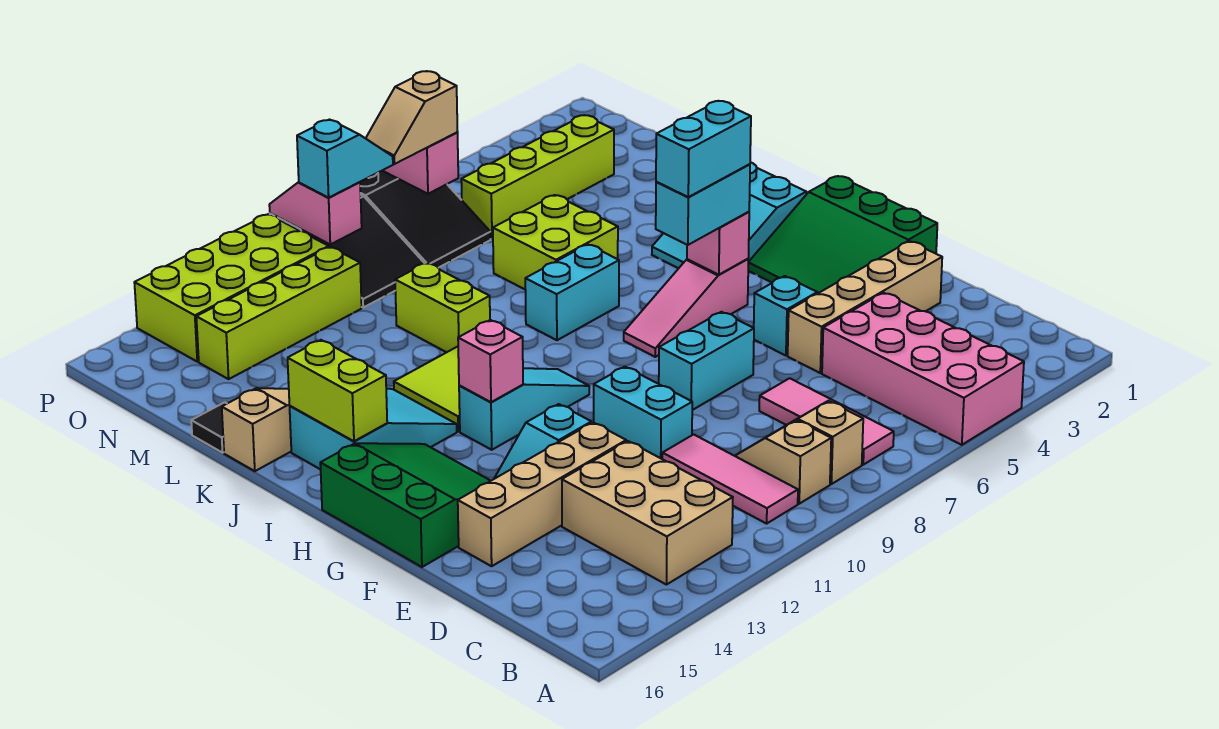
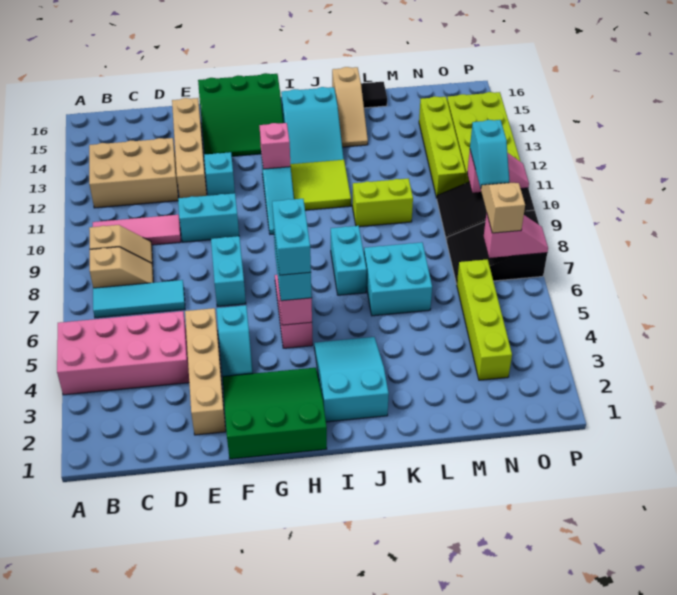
pink tile B7:D7 level 1 -> cyan tile B7:D7 level 1
lime brick I15:J15 level 2 -> none
lime brick K6:L7 level 1 -> cyan brick K6:L7 level 1

